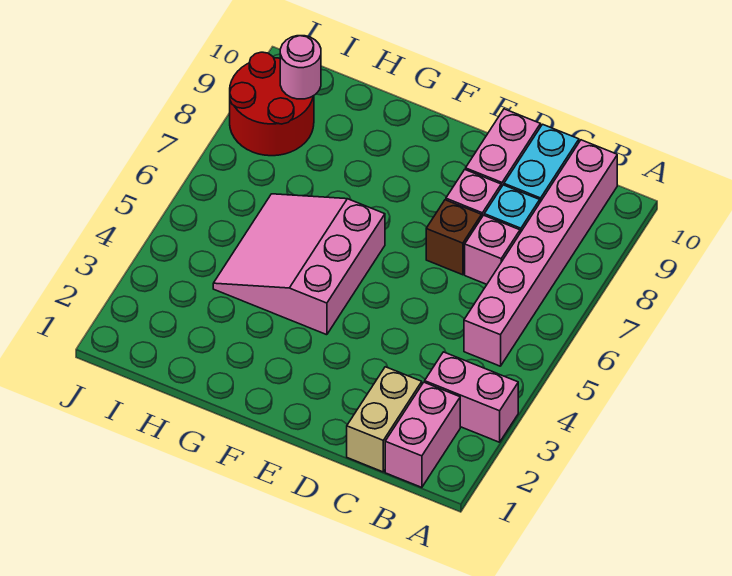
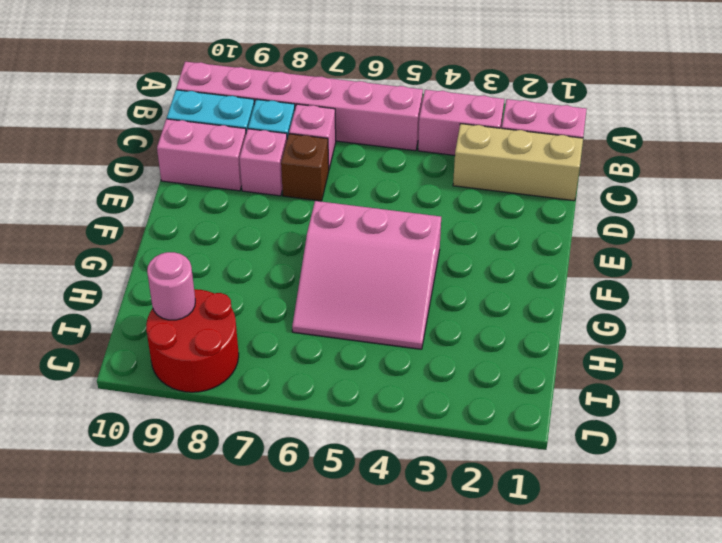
pink brick A3:B3 level 1 -> pink brick B3:B4 level 1
tan brick C1:C2 level 1 -> tan brick C1:C3 level 1

